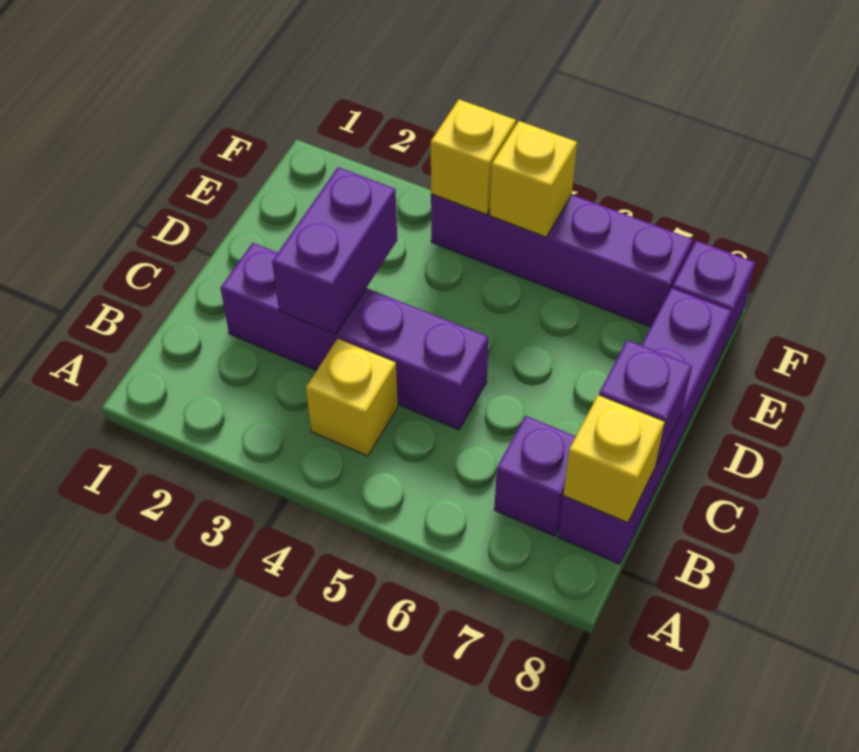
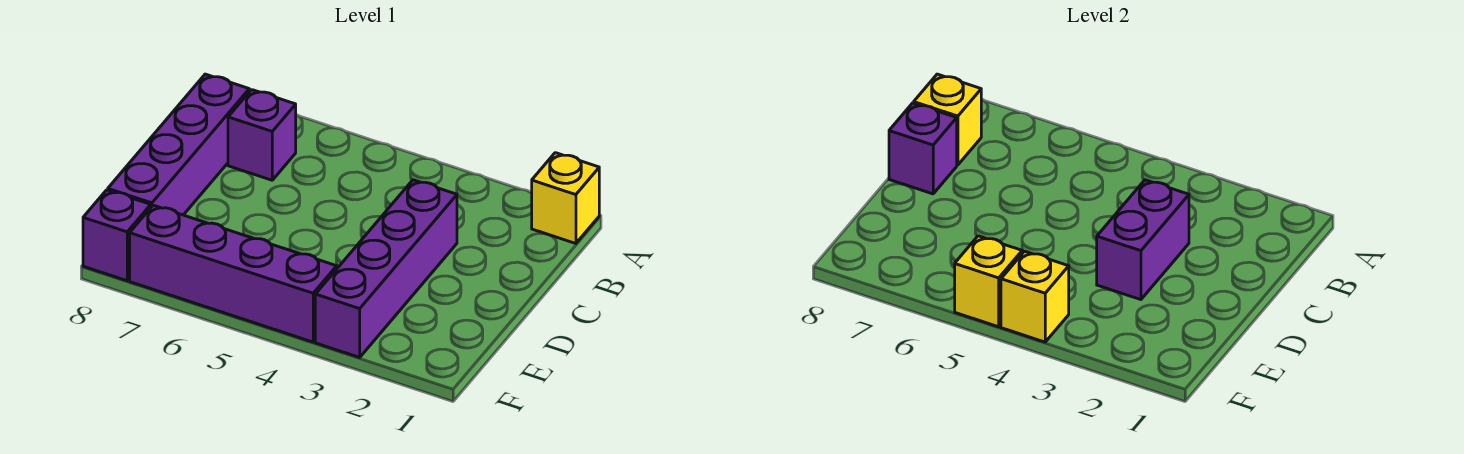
yellow brick B4 level 1 -> yellow brick A1 level 1
purple brick C2:C5 level 1 -> purple brick C3:F3 level 1

